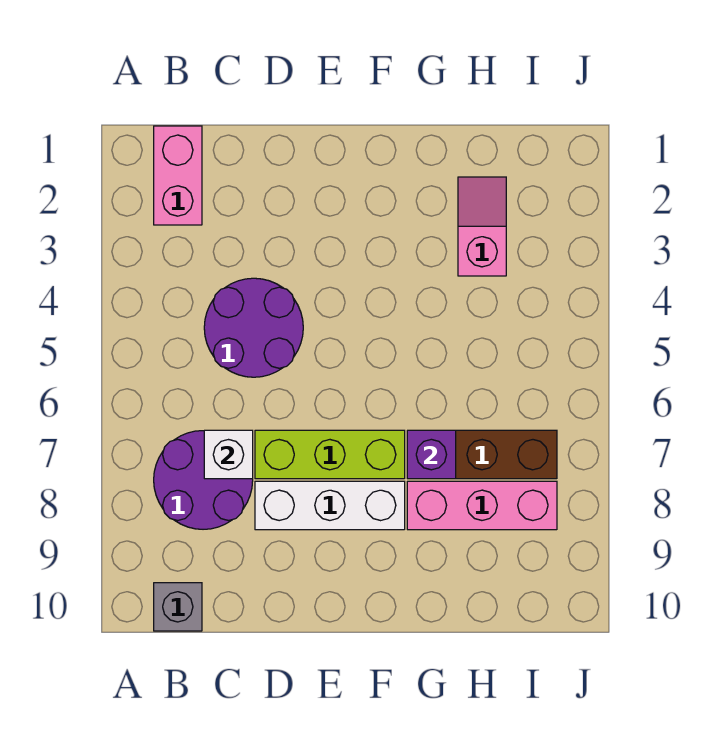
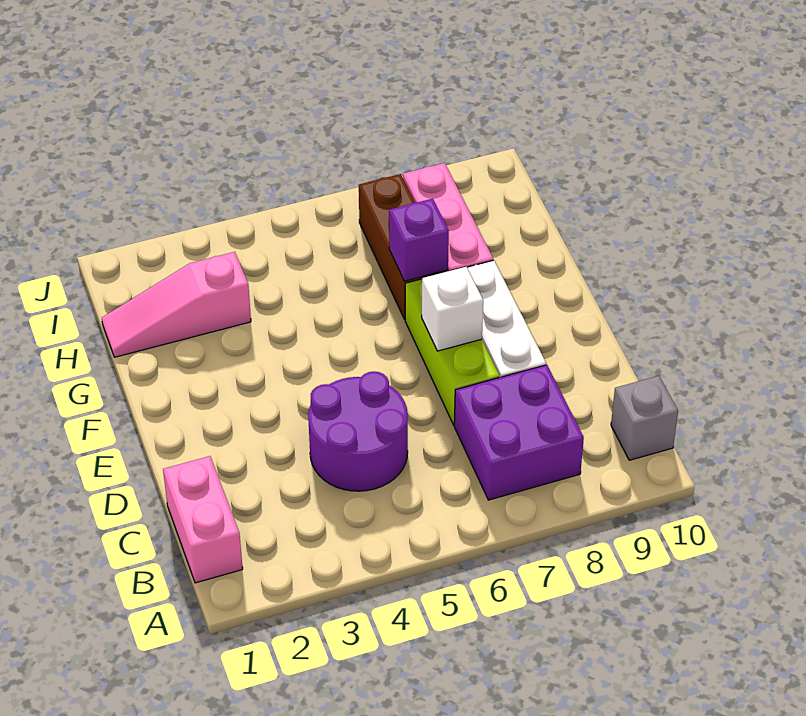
pink brick B1:B2 level 1 -> pink brick B1:C1 level 1
purple round brick B7:C8 level 1 -> purple brick B7:C8 level 1
white brick C7 level 2 -> white brick E7 level 2
pink slope H2:H3 level 1 top 3 -> pink slope H1:H3 level 1 top 3

